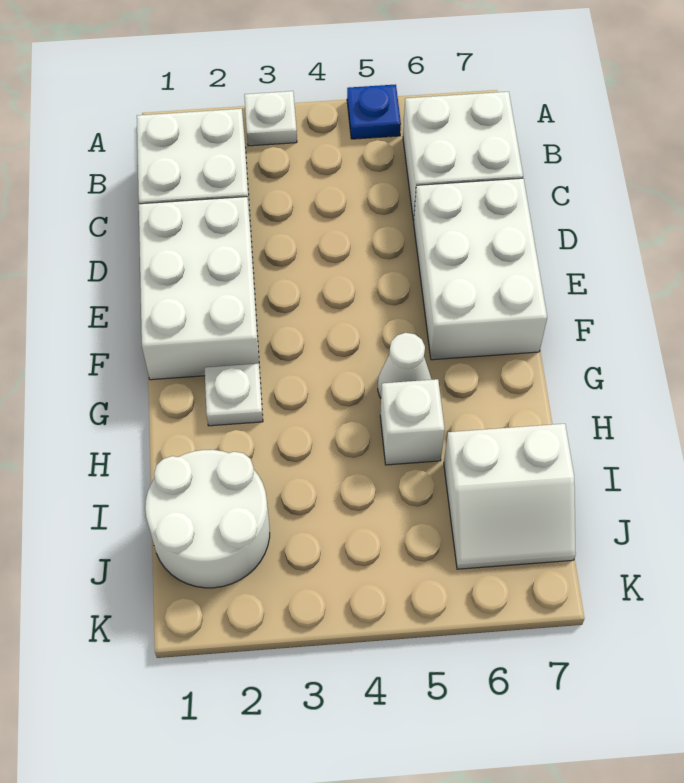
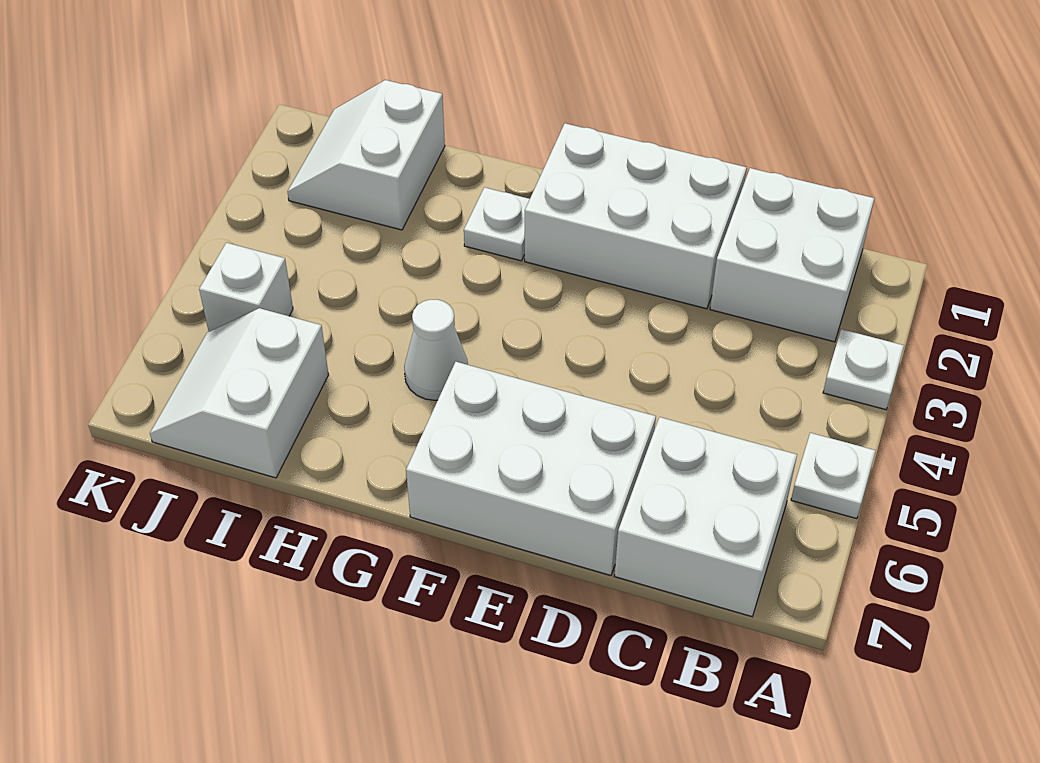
blue plate A5 level 1 -> white plate A5 level 1
white brick H5 level 1 -> white brick J5 level 1
white round brick I1:J2 level 1 -> white slope I1:J2 level 1 top I

